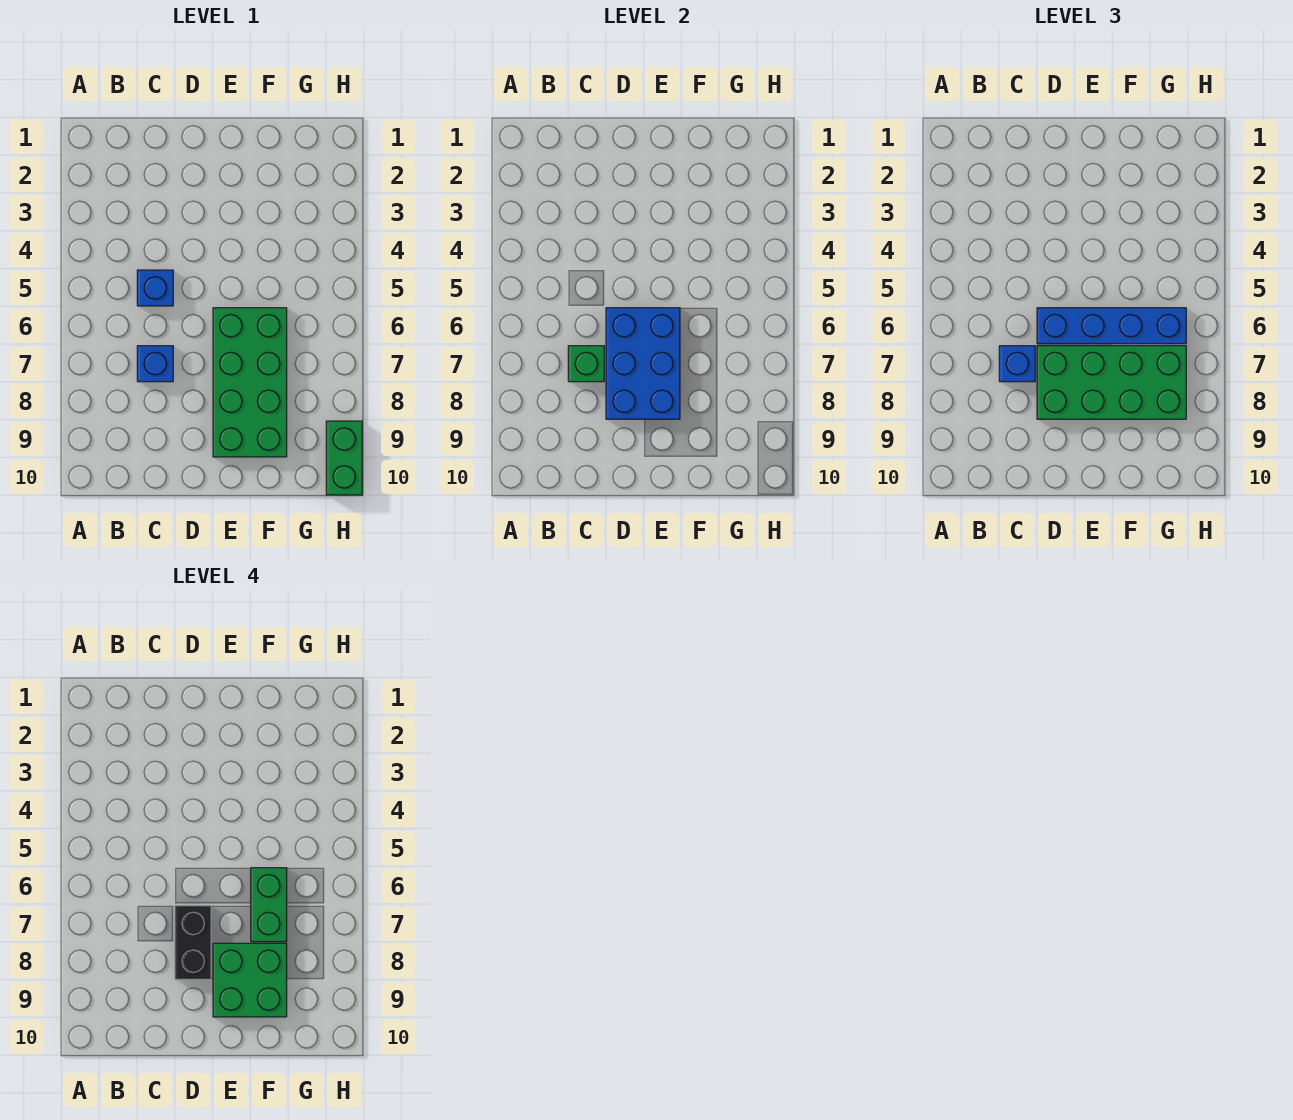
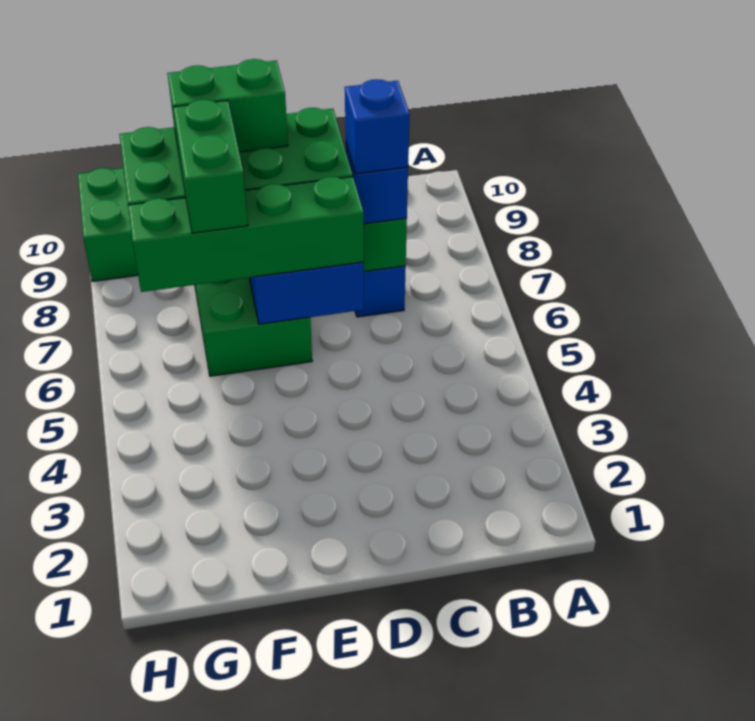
blue brick C5 level 1 -> blue brick C7 level 4
blue brick D6:G6 level 3 -> green brick D6:G6 level 3
black brick D7:D8 level 4 -> none
green brick E8:F9 level 4 -> green brick E8:F8 level 4

